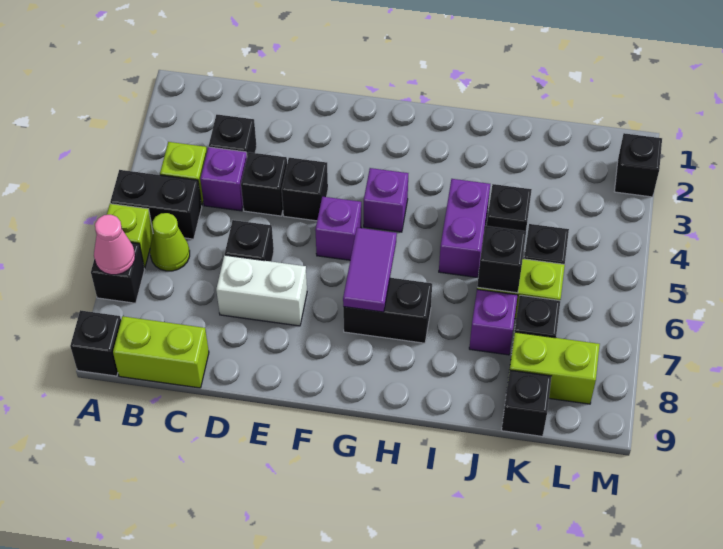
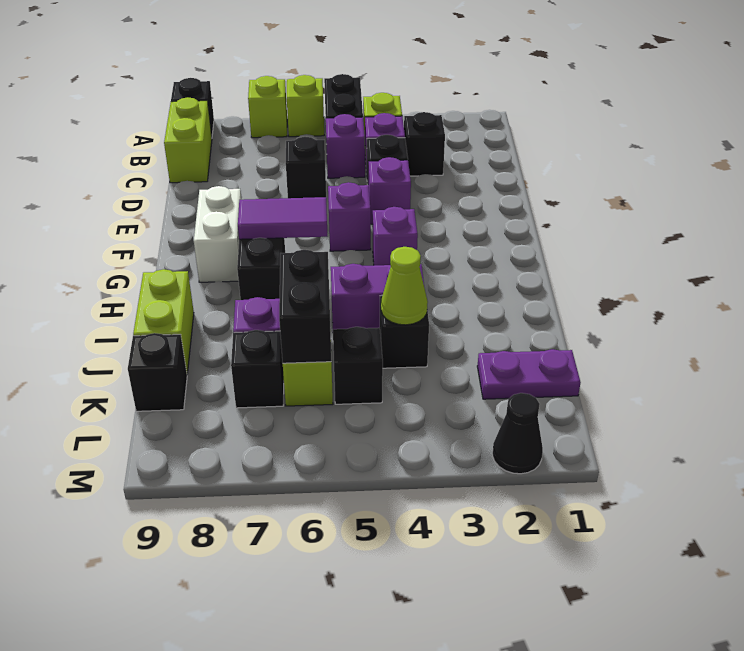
black brick A7 level 1 -> lime brick A7 level 1
pink cone A7 level 2 -> none
lime cone B6 level 1 -> lime cone J4 level 2
none -> purple brick C5 level 1
white brick D7:E7 level 1 -> white brick F8:G8 level 1
black brick E4 level 1 -> purple brick E4 level 1
black brick J6 level 2 -> black brick J6:K6 level 2
none -> purple plate K1:K2 level 1
lime brick K8:L8 level 1 -> lime brick I9:J9 level 1
black brick M2 level 1 -> black cone M2 level 1

